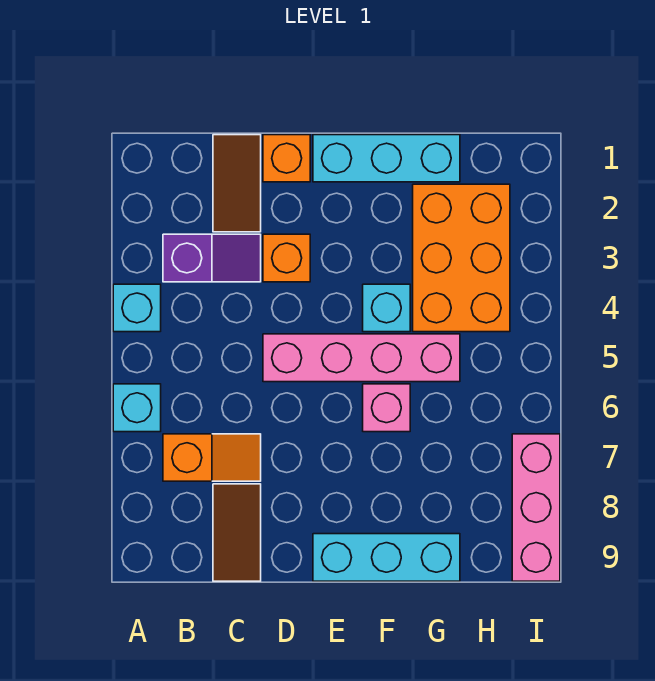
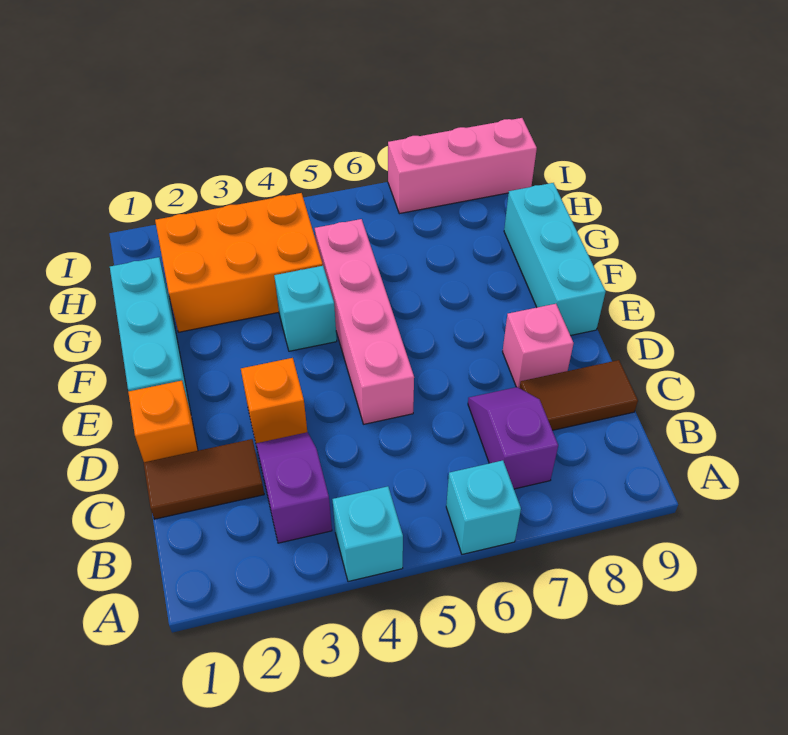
orange slope B7:C7 level 1 top B -> purple slope B7:C7 level 1 top B
pink brick F6 level 1 -> pink brick D8 level 1

